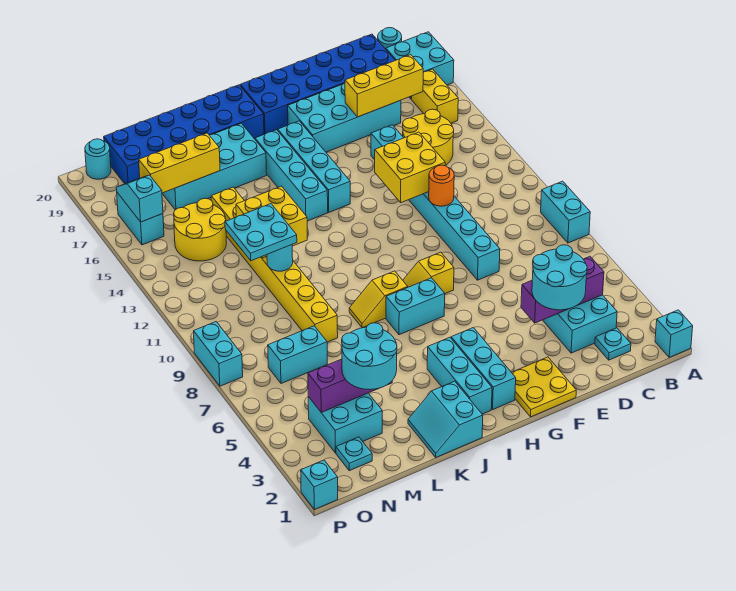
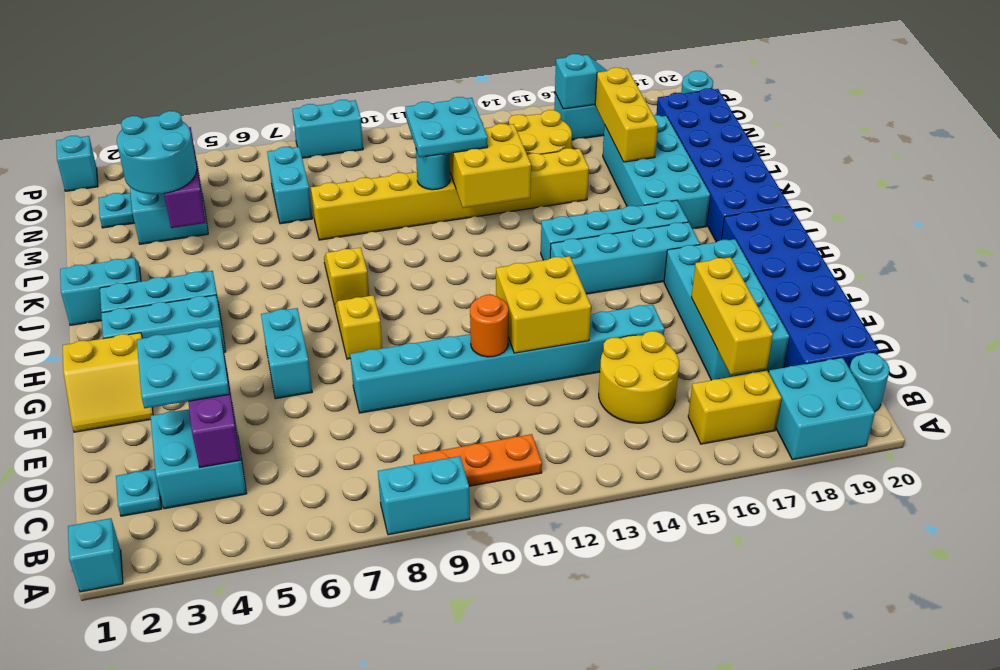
none -> orange plate B9:B11 level 1
cyan round brick D3:E4 level 3 -> cyan plate D3:E4 level 3
yellow plate F1:G2 level 1 -> yellow slope F1:G2 level 1 top G
cyan brick H7:I7 level 1 -> cyan brick F6:G6 level 1

